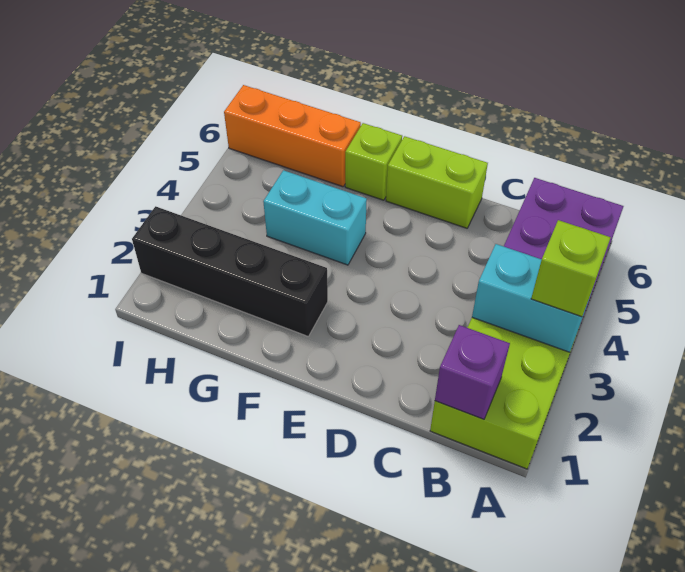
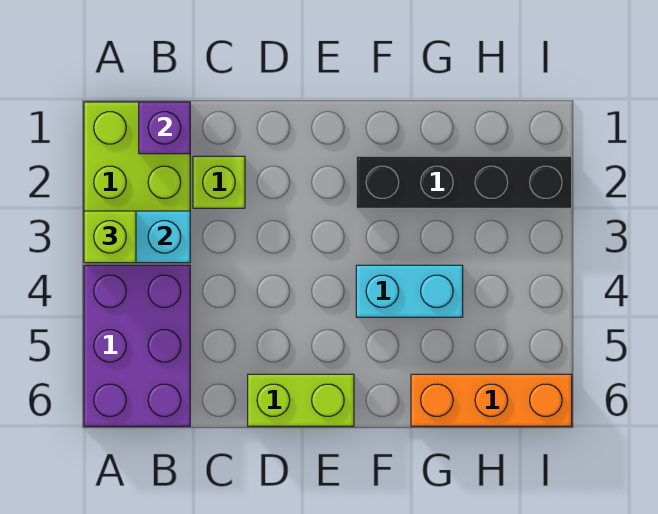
lime brick F6 level 1 -> lime brick C2 level 1

